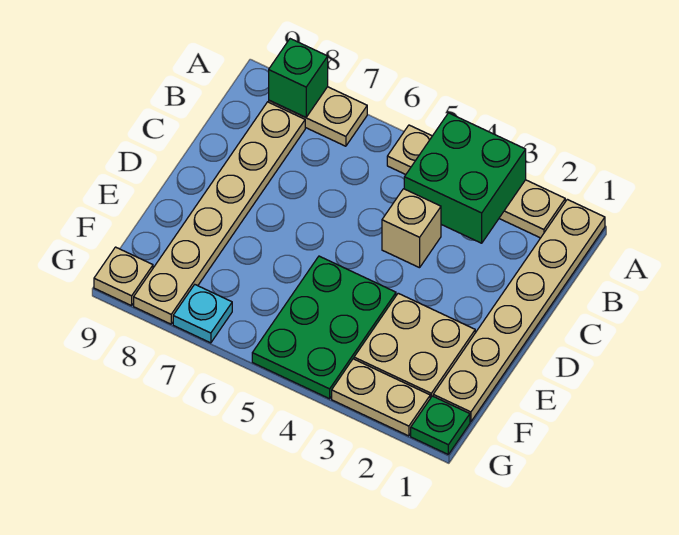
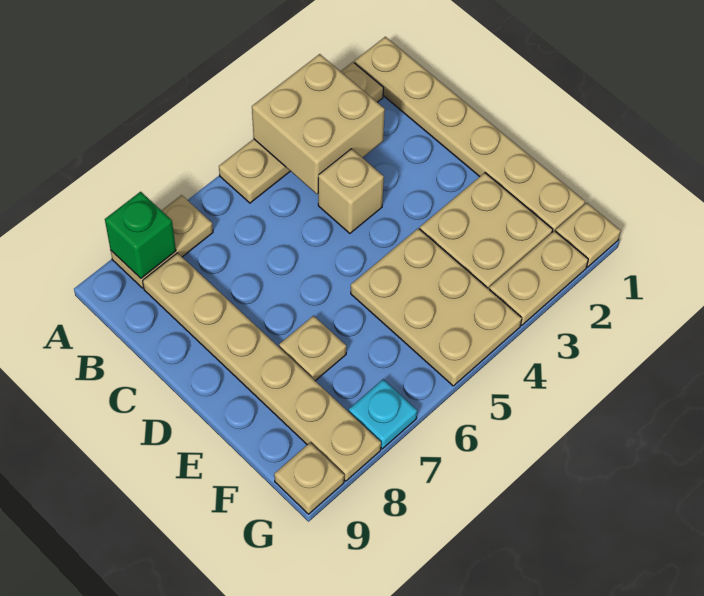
green brick A3:B4 level 2 -> tan brick A3:B4 level 2
green plate E4:G5 level 1 -> tan plate E4:G5 level 1
none -> tan plate E7 level 1
green plate G1 level 1 -> tan plate G1 level 1

